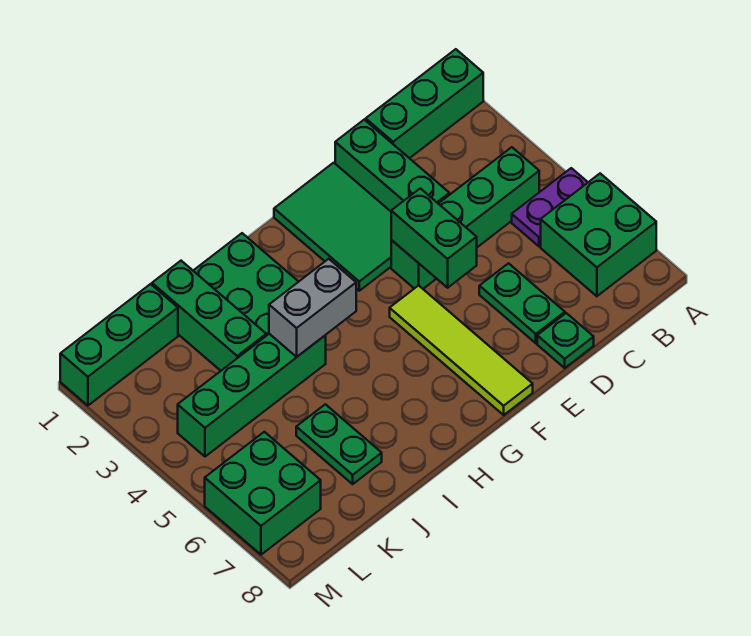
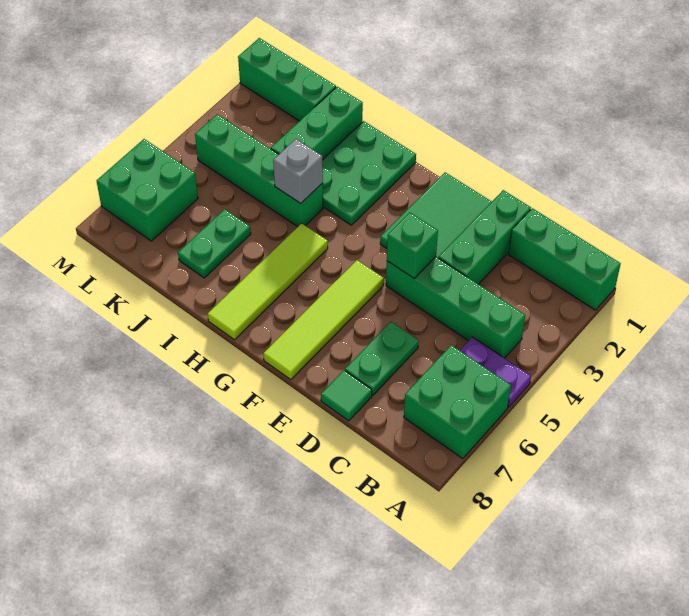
green plate D8 level 1 -> green tile D8 level 1
green brick E4:E5 level 2 -> green brick E4 level 2
grey brick H4:I4 level 2 -> grey brick I4 level 2
none -> lime tile H5:H8 level 1

